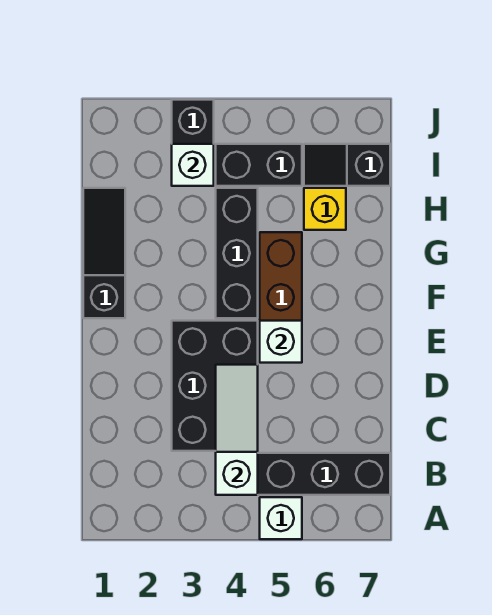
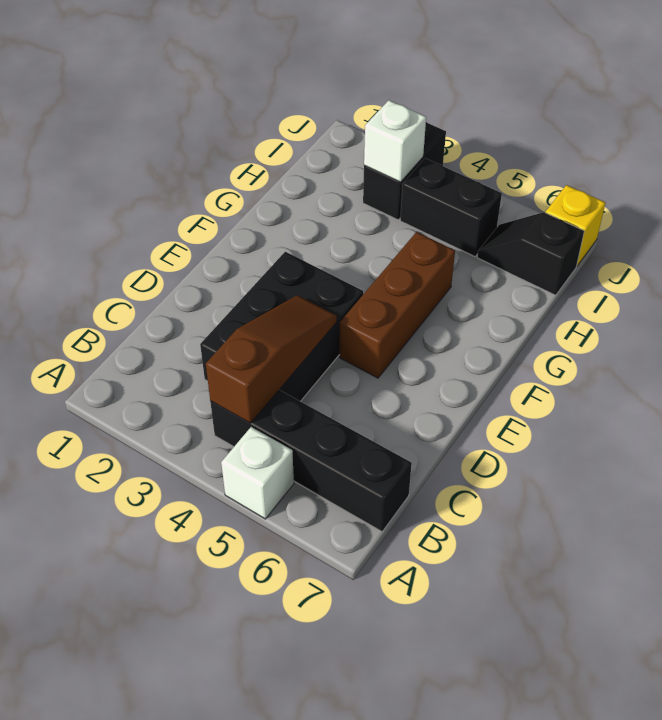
white slope B4:D4 level 2 top B -> brown slope B4:D4 level 2 top B
white brick E5 level 2 -> none
black slope F1:H1 level 1 top F -> none
black brick F4:H4 level 1 -> none
yellow brick H6 level 1 -> yellow brick J7 level 1

